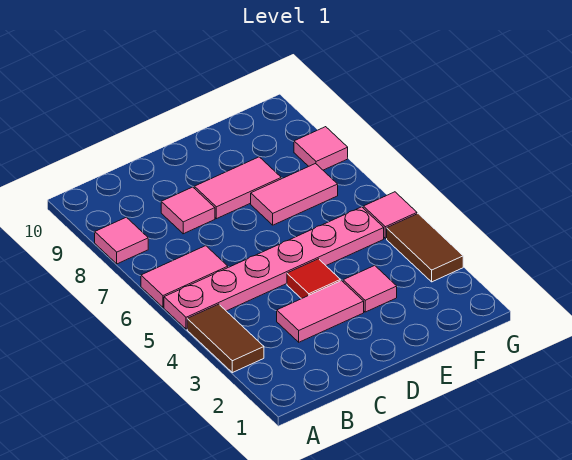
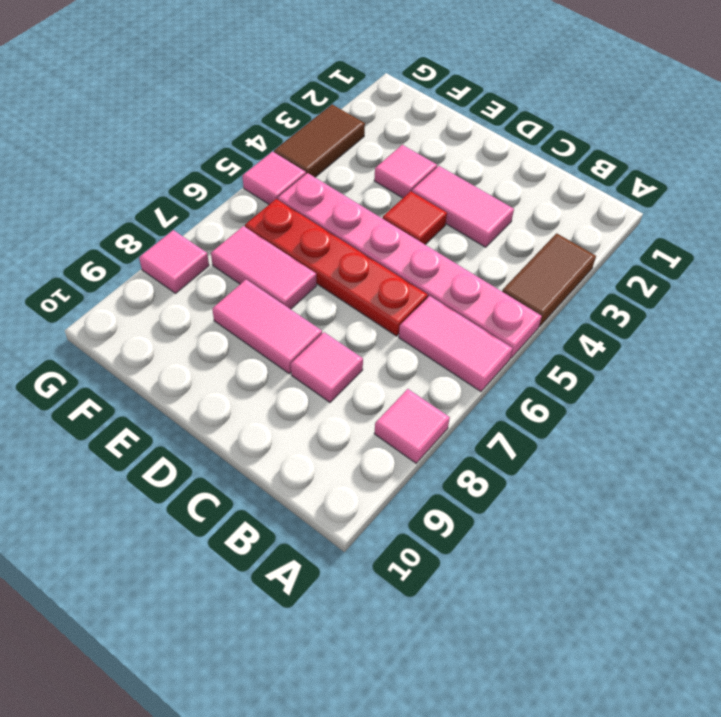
none -> red plate C6:F6 level 1

